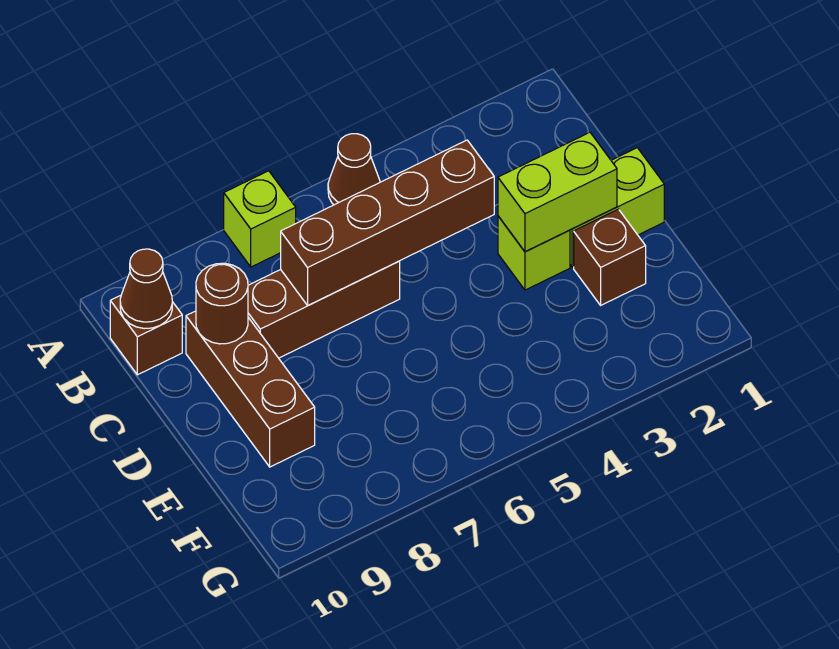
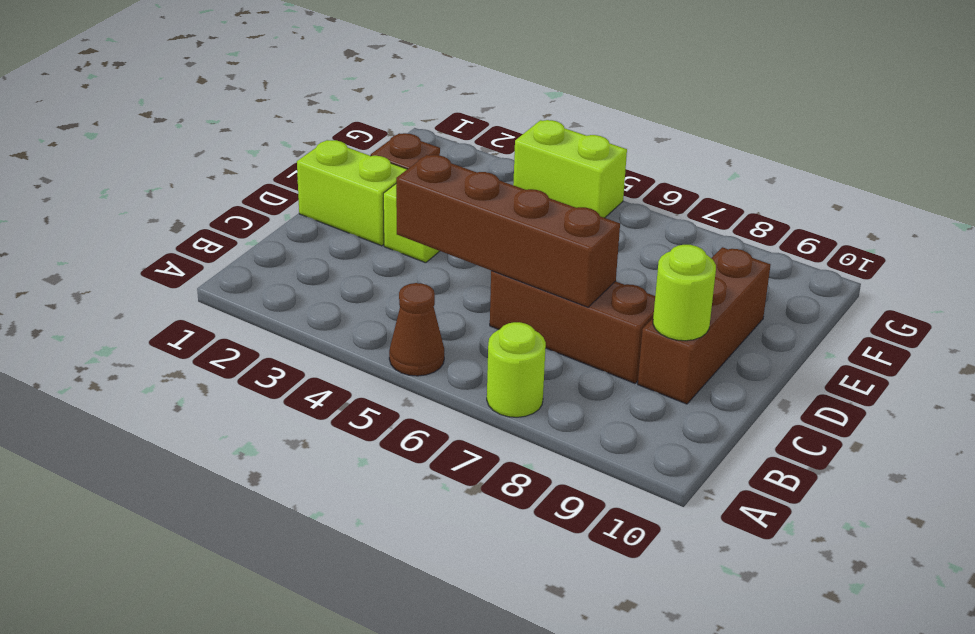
lime brick A7 level 1 -> lime round brick A7 level 1
brown brick B10 level 1 -> none
brown cone B10 level 2 -> none
brown round brick C9 level 2 -> lime round brick C9 level 2
lime brick D2:D3 level 2 -> lime brick G4:G5 level 1

